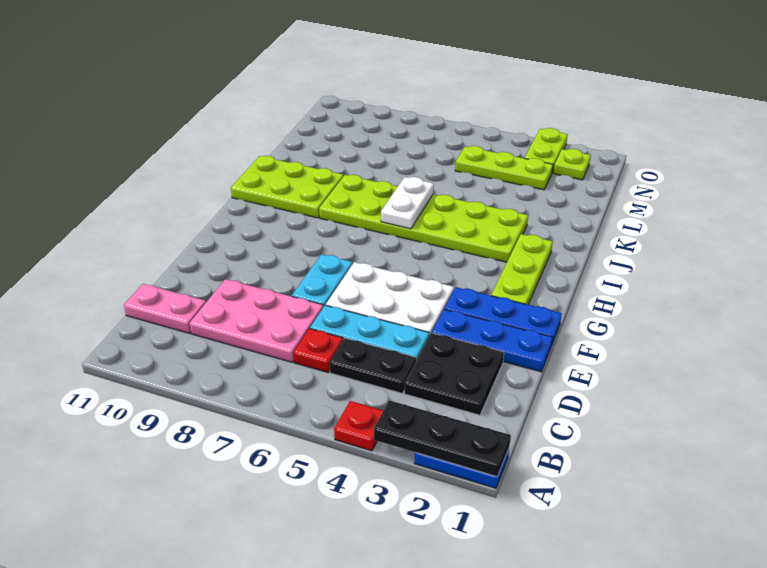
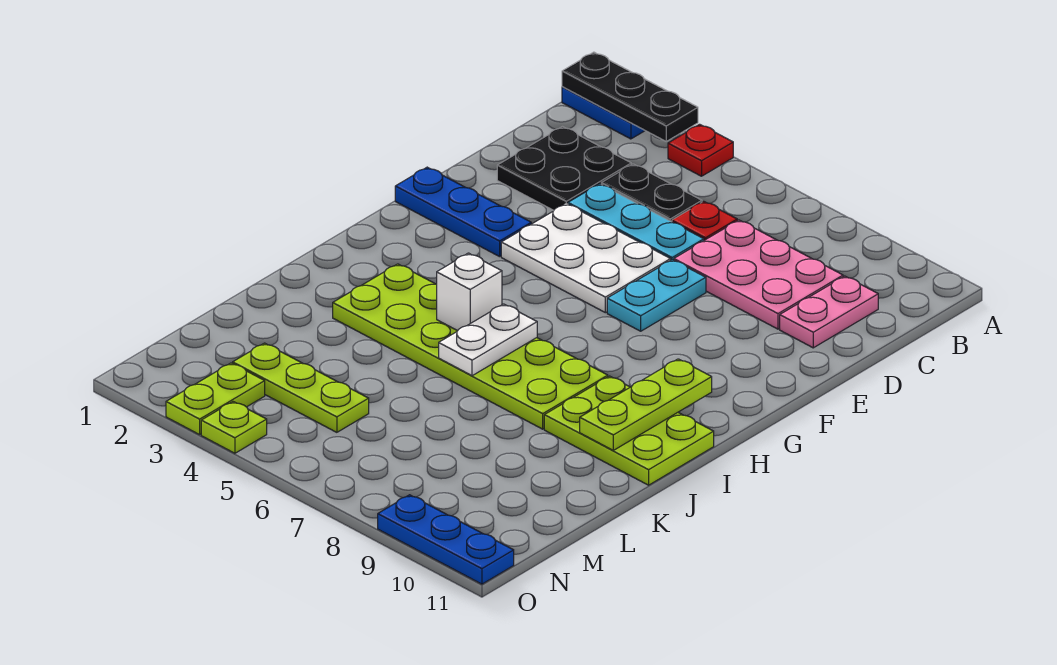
pink plate C10:C11 level 1 -> pink plate C10:D10 level 1
blue plate E1:E3 level 1 -> blue plate O9:O11 level 1
lime plate G2:I2 level 1 -> lime plate H10:J10 level 2
none -> white brick I5 level 2
lime plate N2 level 1 -> lime plate O4 level 1

